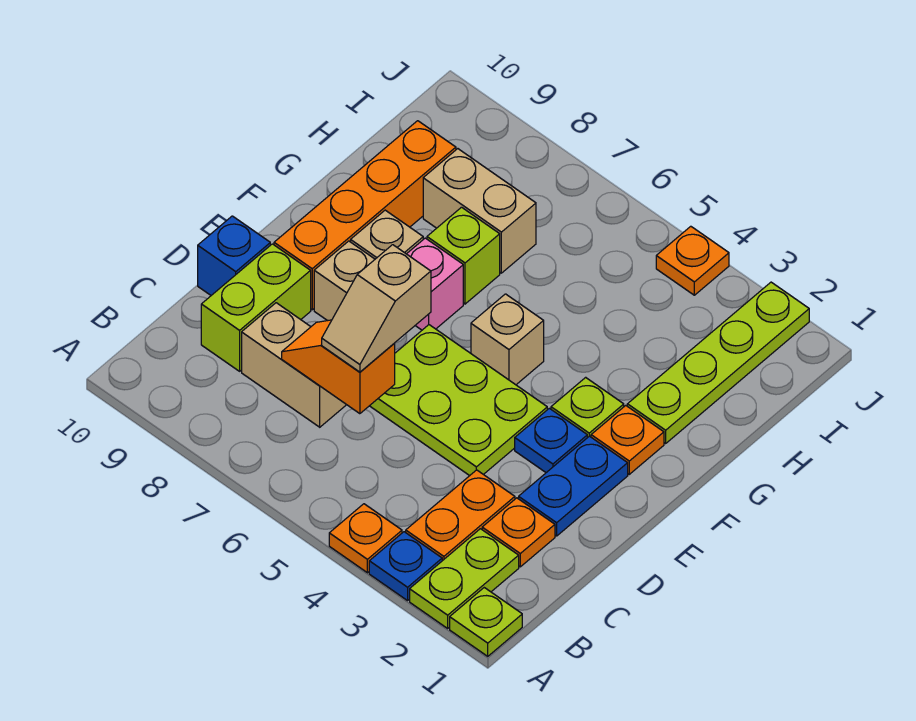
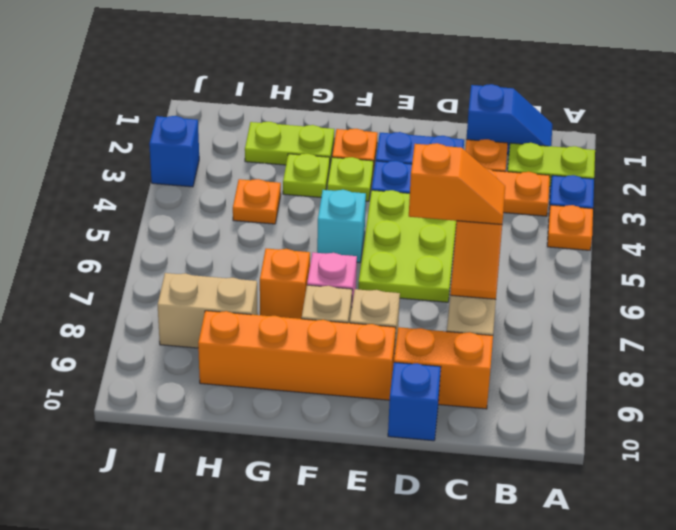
lime plate A1 level 1 -> lime plate G3 level 1
none -> blue slope B1:C1 level 1 top C
tan slope C6:D6 level 3 top D -> orange slope C6:D6 level 3 top D
lime brick C9:D9 level 1 -> orange brick C9:D9 level 1
tan brick F5 level 1 -> cyan brick F5 level 1
lime plate G2:J2 level 1 -> lime plate G2:H2 level 1
lime brick G7 level 1 -> orange brick G7 level 1
tan brick H7:H8 level 1 -> tan brick H8:I8 level 1
none -> blue brick J3 level 1
orange plate J4 level 1 -> orange plate H4 level 1

